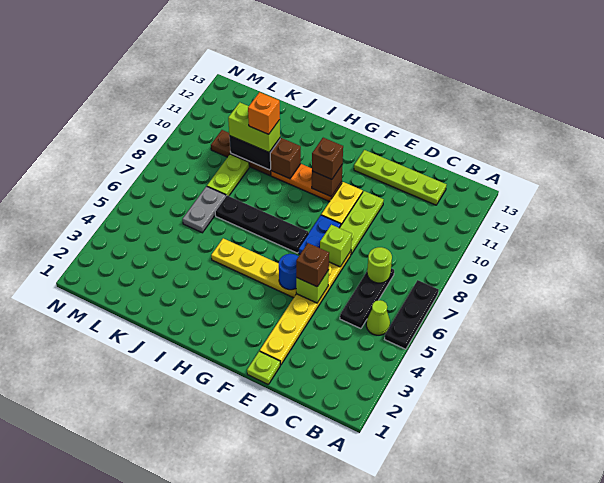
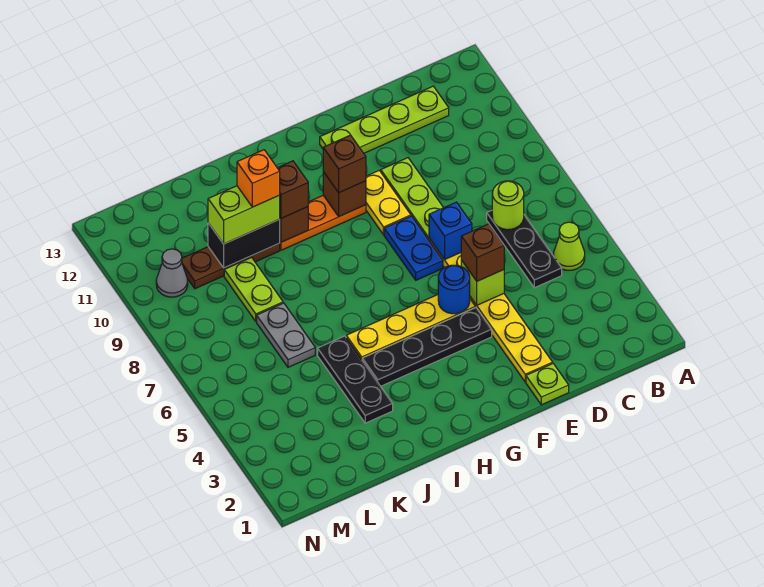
black plate A5:A7 level 1 -> black plate J3:J5 level 1
lime brick E7 level 2 -> blue brick E7 level 2
black plate G7:J7 level 1 -> black plate F4:I4 level 1
none -> brown brick I10 level 3
none -> grey cone M10 level 1

